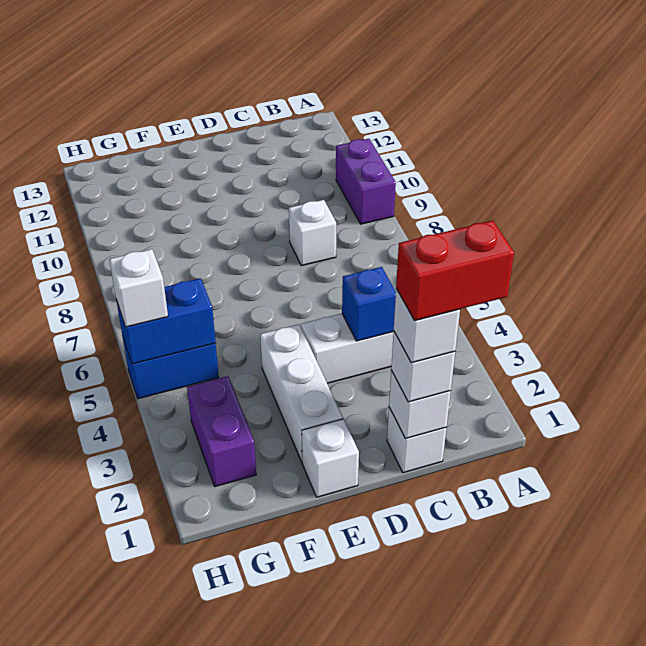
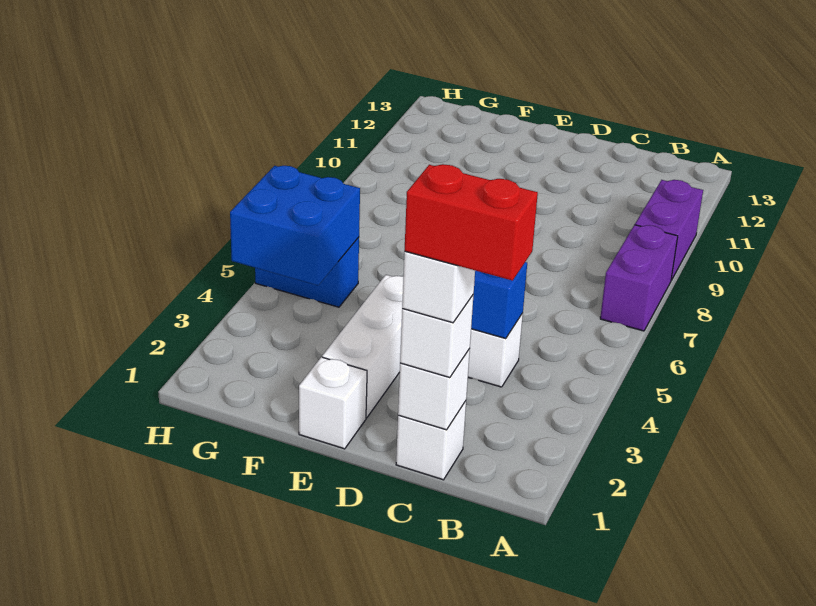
white brick C8 level 1 -> none
purple brick G2:G3 level 1 -> purple brick A7:A8 level 1
blue brick G5:H5 level 2 -> blue brick G4:H5 level 2
white brick H5 level 3 -> none

